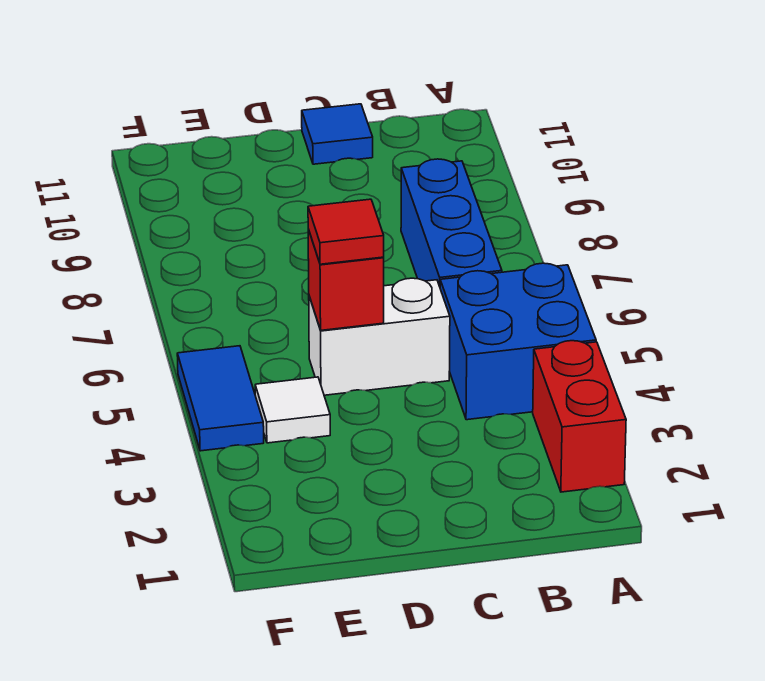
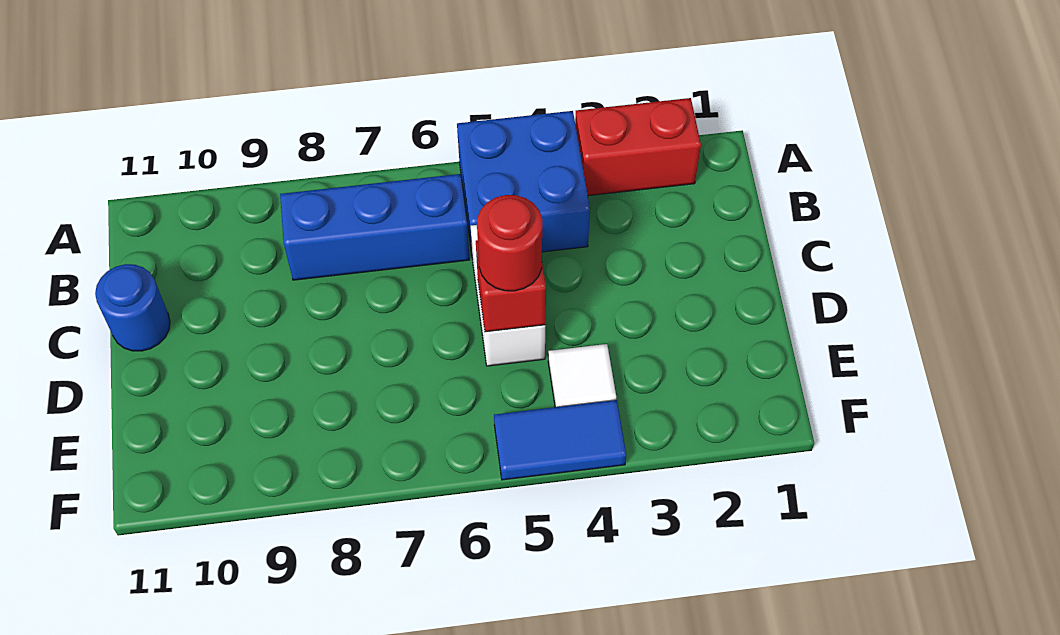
blue tile C11 level 1 -> blue round brick C11 level 1
red tile D5 level 3 -> red round brick D5 level 3

